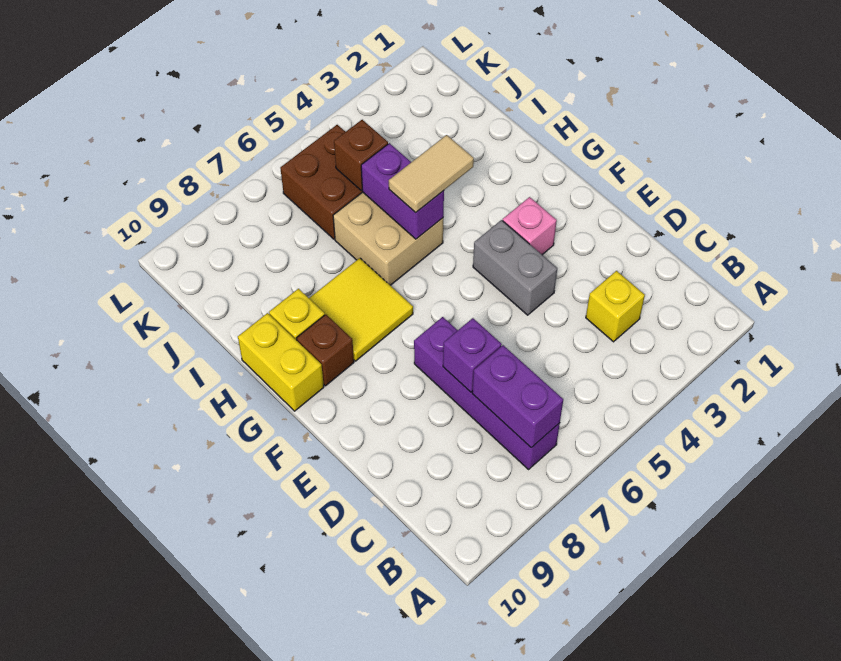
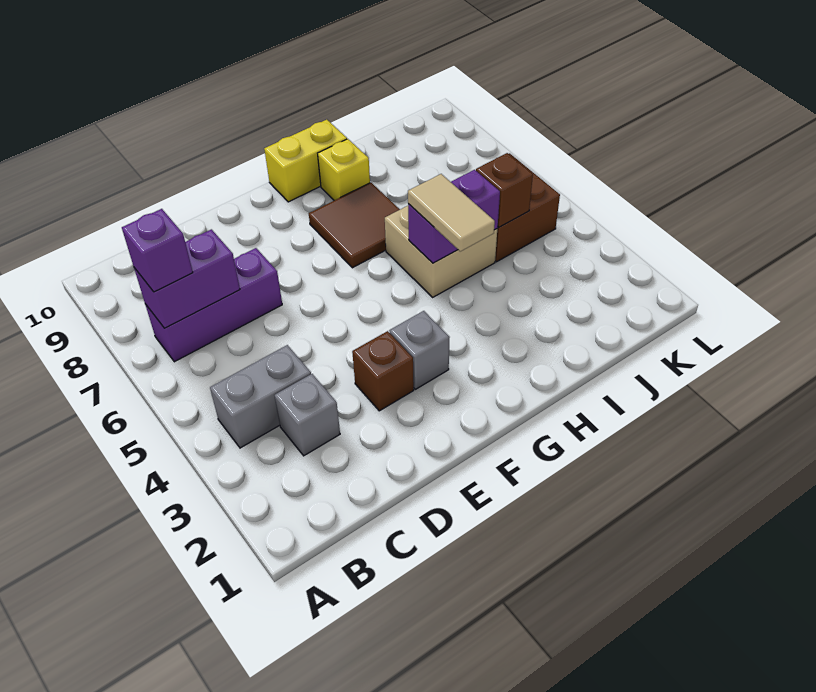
purple brick B7:E7 level 1 -> purple brick B7:D7 level 1
yellow brick C3 level 1 -> grey brick C3 level 1
purple brick D7 level 2 -> purple brick B7 level 3
grey brick E4:F4 level 1 -> grey brick B4:C4 level 1
pink brick F3 level 1 -> grey brick F3 level 1
yellow tile G7:H8 level 1 -> brown tile G7:H8 level 1
brown brick G9 level 1 -> brown brick E3 level 1

